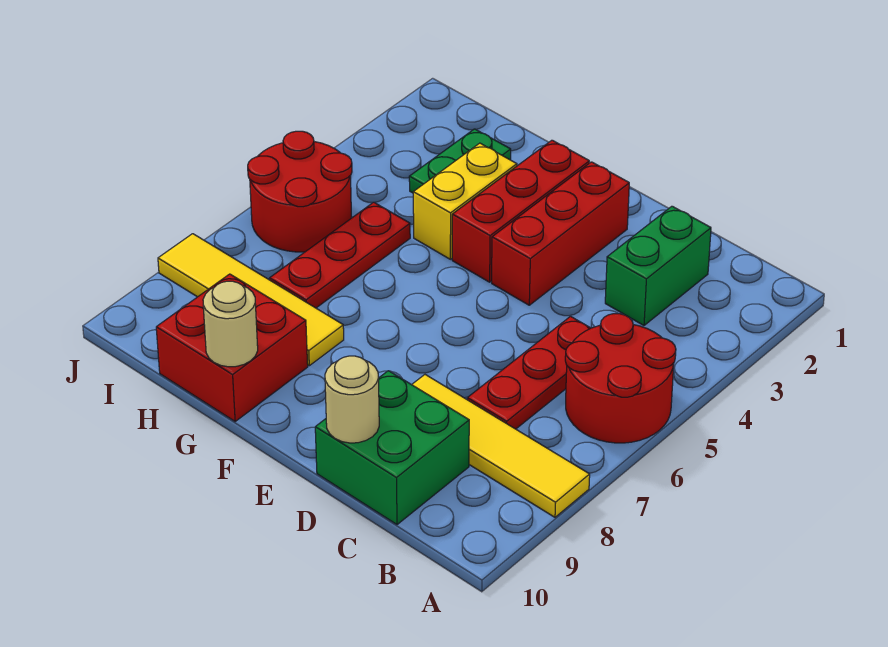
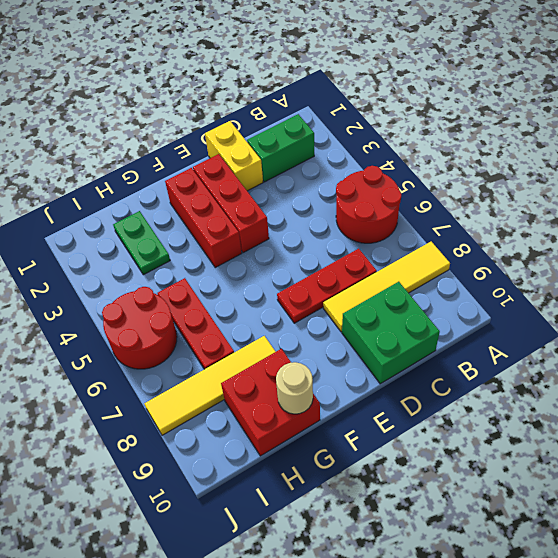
green brick C2:C3 level 1 -> green brick B2:C2 level 1
red plate C5:C7 level 1 -> red plate C7:E7 level 1
tan round brick D10 level 2 -> none
yellow brick G3:G4 level 1 -> yellow brick D1:D2 level 1

